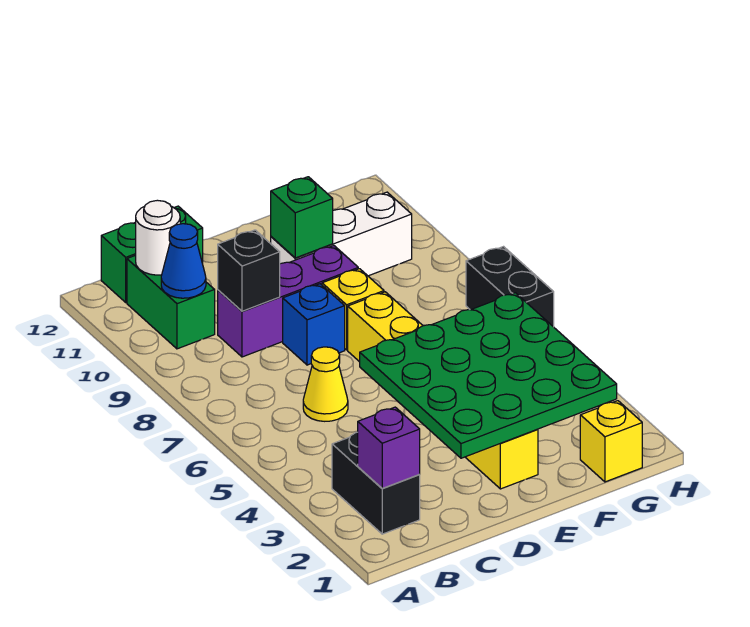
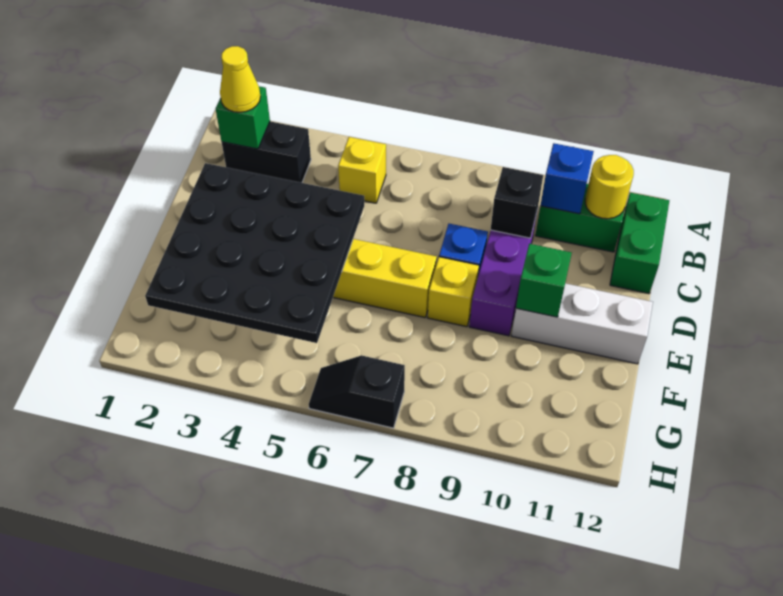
purple brick B2 level 2 -> green brick B2 level 2
blue cone B10 level 2 -> blue brick B10 level 2
white round brick B11 level 2 -> yellow round brick B11 level 2
yellow cone C6 level 1 -> yellow cone B2 level 3
green plate D2:G5 level 2 -> black plate D2:G5 level 2
white brick E10:G10 level 1 -> white brick E10:E12 level 1
yellow brick G1 level 1 -> yellow brick B5 level 1
black brick H6:H7 level 1 -> black slope H6:H7 level 1 top 7

